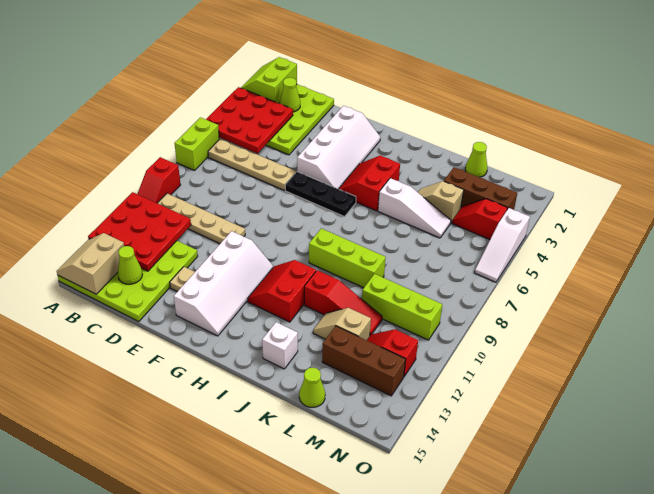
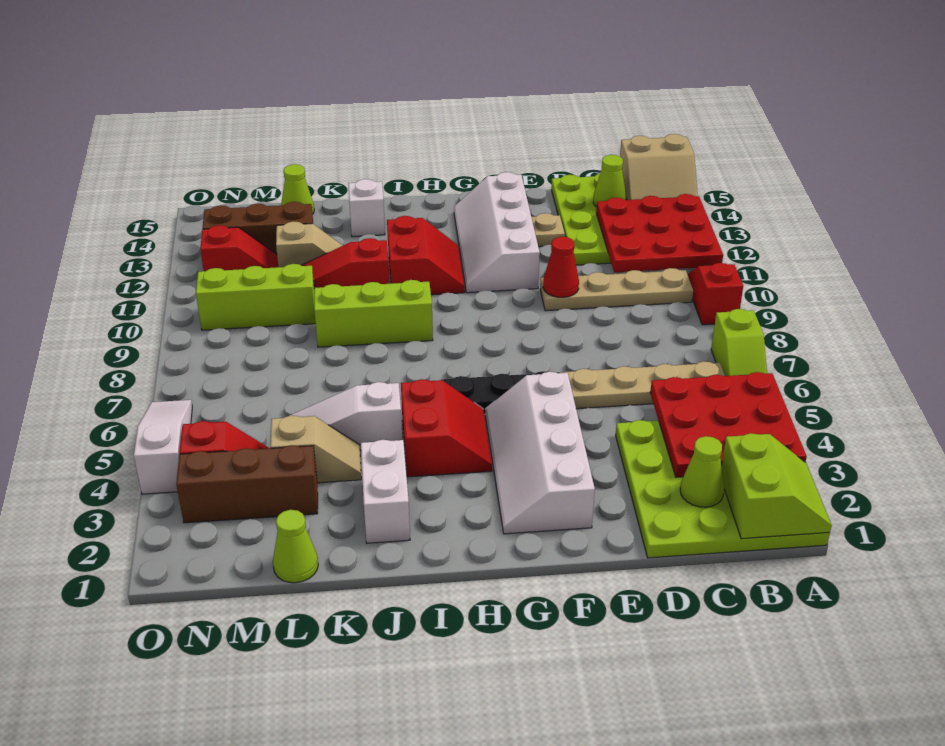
lime brick A6:A7 level 1 -> lime slope A6:A7 level 1 top 7
tan slope A14:B15 level 2 top B -> tan slope A14:B15 level 2 top 15
none -> red cone E10 level 2
none -> white brick J2:J3 level 1

